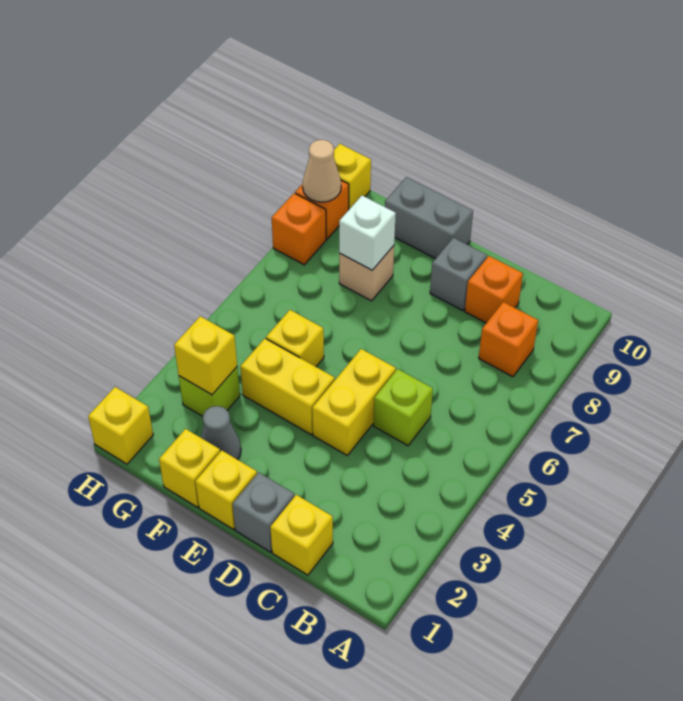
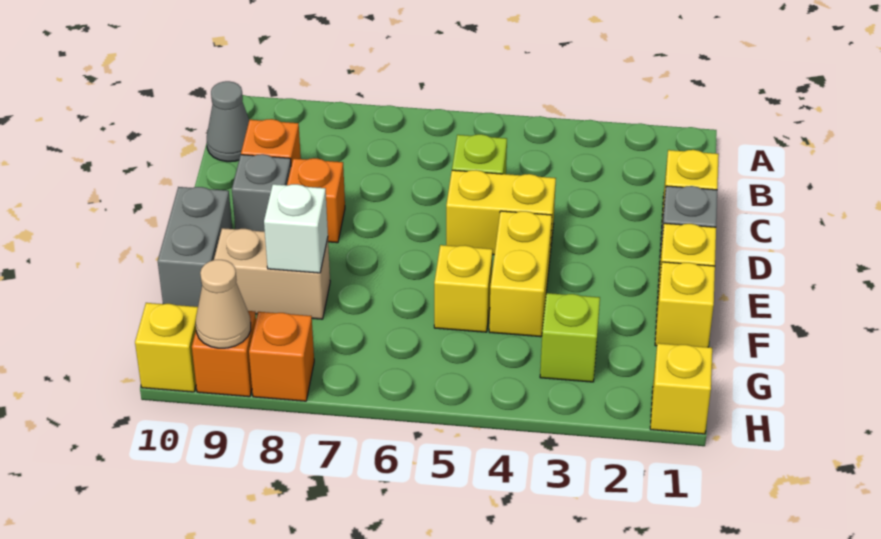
orange brick B8 level 1 -> orange brick D8 level 1
grey cone F2 level 1 -> grey cone B10 level 1
tan brick F8 level 1 -> tan brick F8:F9 level 1
yellow brick G3 level 2 -> none

